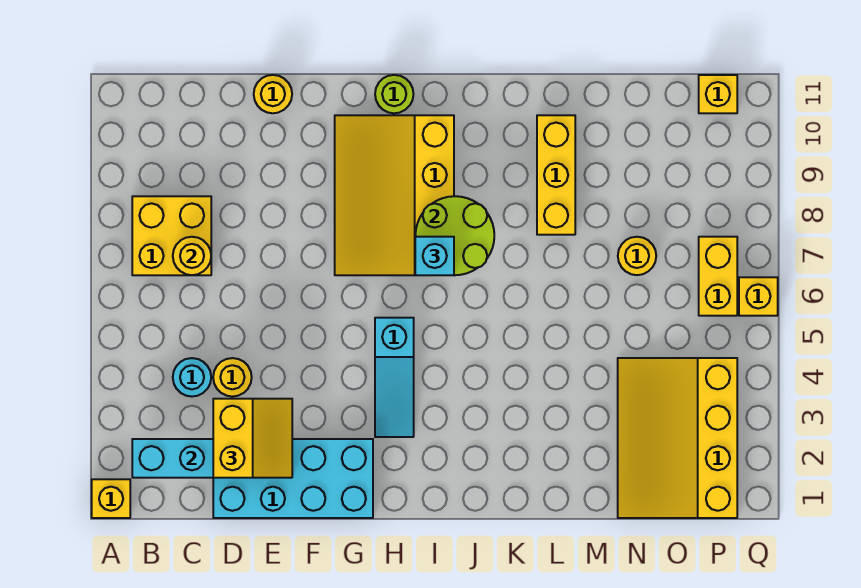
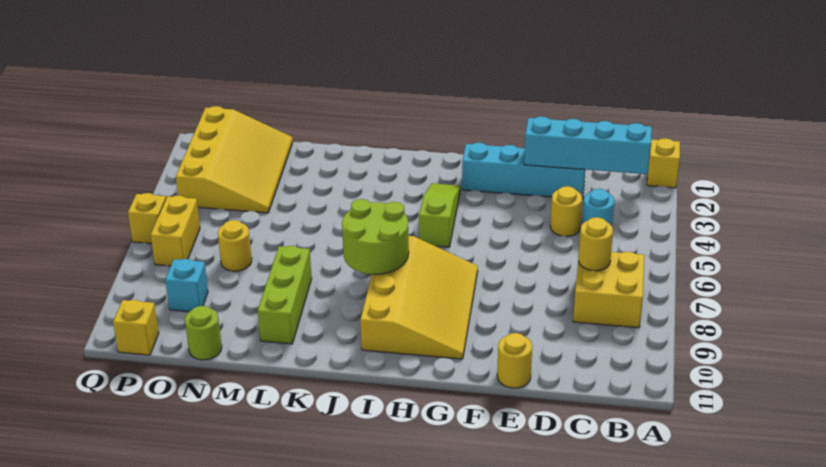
cyan brick D1:G2 level 1 -> cyan brick D2:G2 level 1
yellow slope D2:E3 level 3 top D -> none
cyan slope H3:H5 level 1 top 5 -> lime slope H3:H5 level 1 top 5
lime round brick H11 level 1 -> lime round brick N11 level 1
cyan brick I7 level 3 -> cyan brick O9 level 1
yellow brick L8:L10 level 1 -> lime brick L8:L10 level 1

